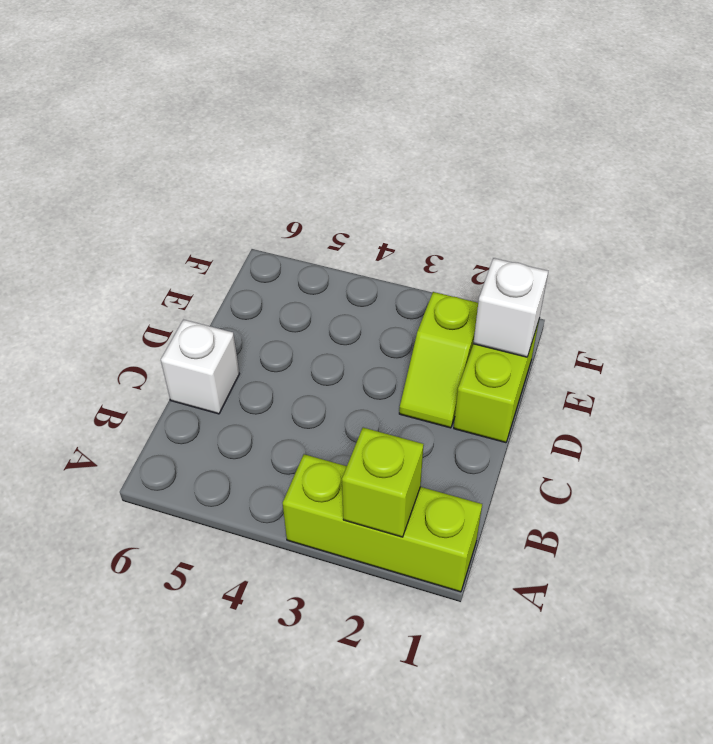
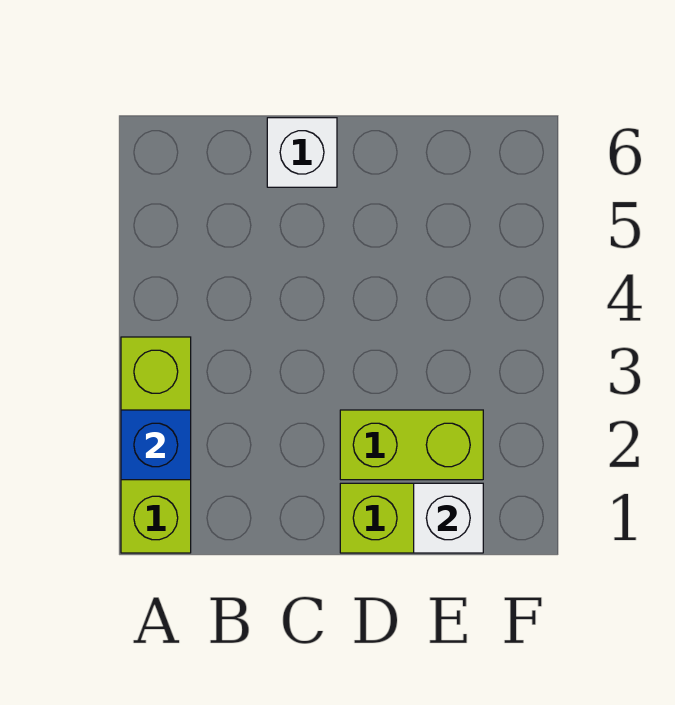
lime brick A2 level 2 -> blue brick A2 level 2
lime slope D2:E2 level 1 top E -> lime brick D2:E2 level 1

